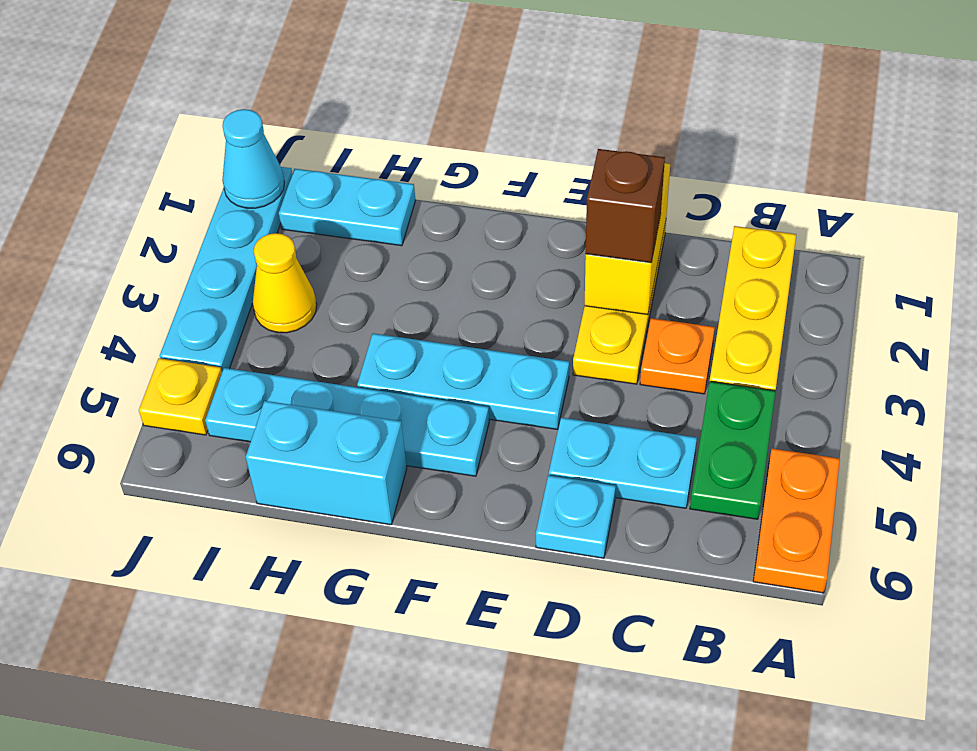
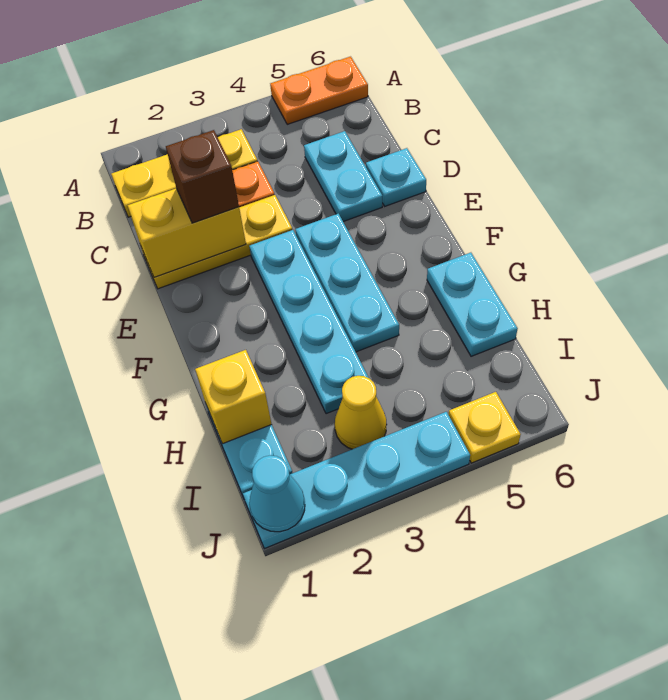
green plate B4:B5 level 1 -> none
cyan plate F5:I5 level 1 -> cyan plate E3:H3 level 1
cyan brick G6:H6 level 1 -> cyan plate G6:H6 level 1
none -> yellow brick H1 level 2

